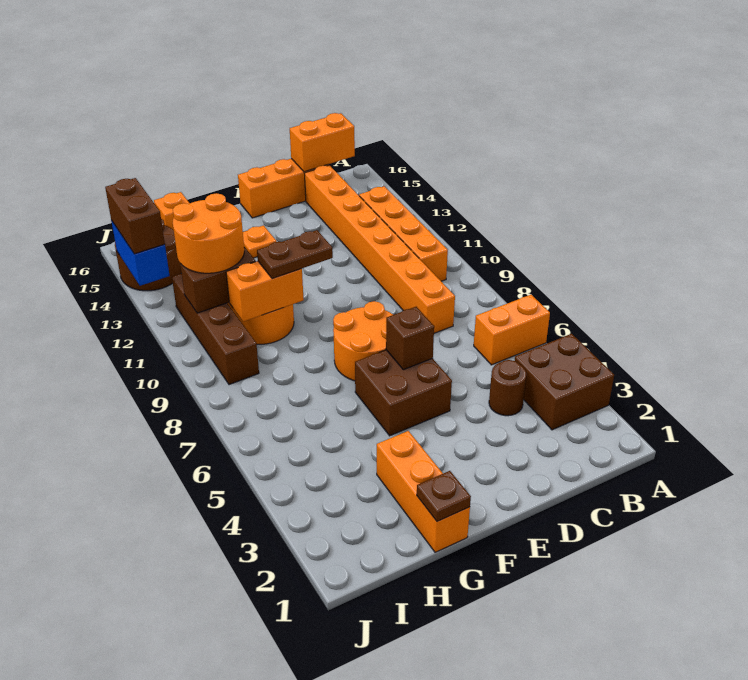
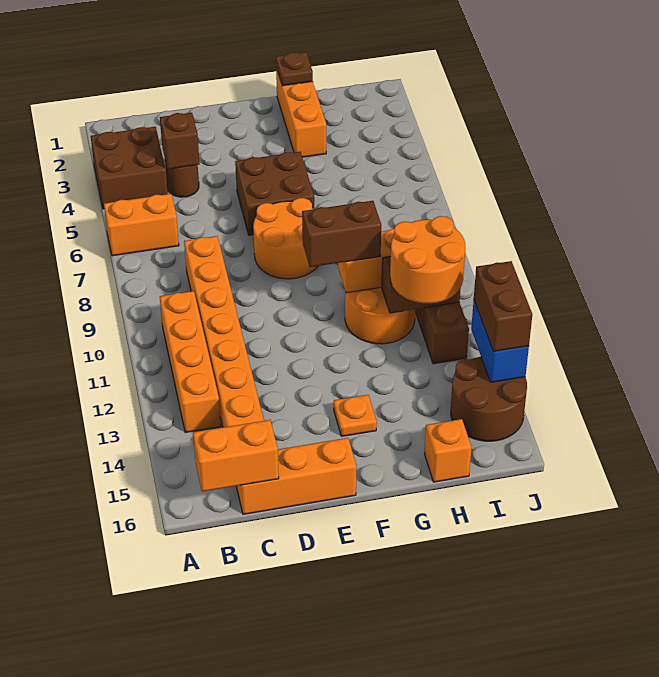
brown brick E6 level 2 -> brown brick C4 level 2
brown plate F10:G10 level 3 -> brown brick F10:G10 level 3

